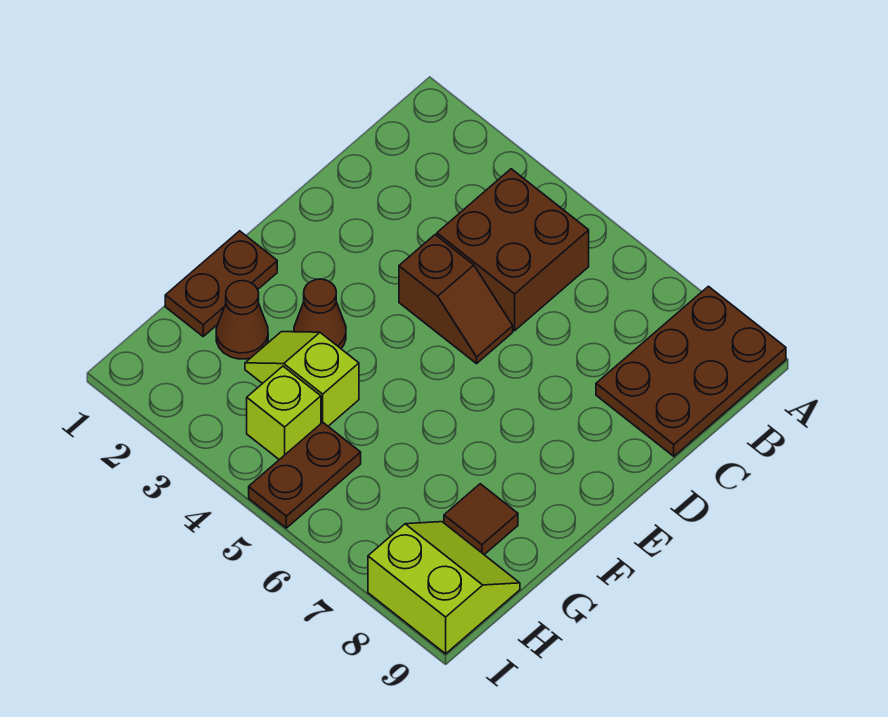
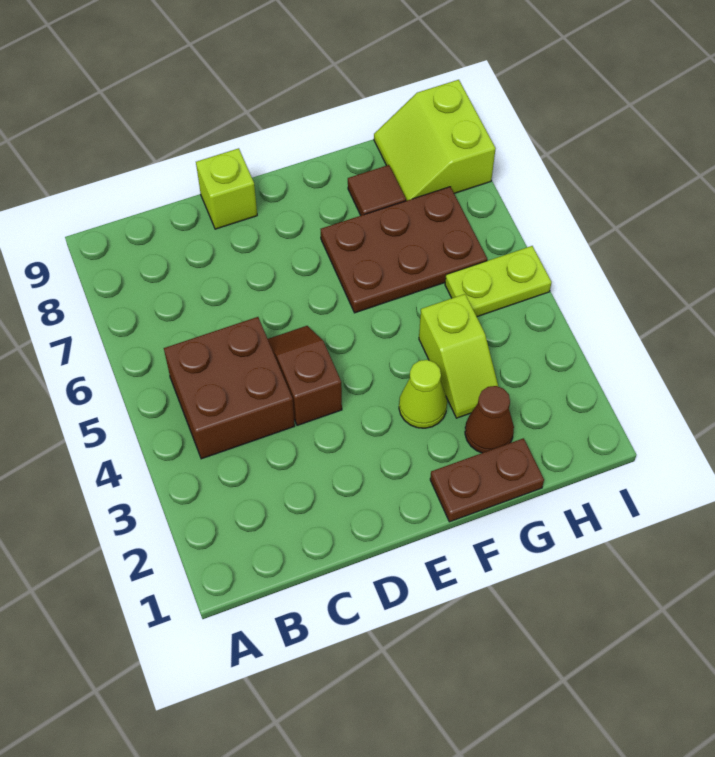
brown plate A8:C9 level 1 -> brown plate F6:H7 level 1
brown cone F3 level 1 -> lime cone F3 level 1
lime brick H4 level 1 -> lime brick D9 level 1
brown plate H5:I5 level 1 -> lime plate H5:I5 level 1

